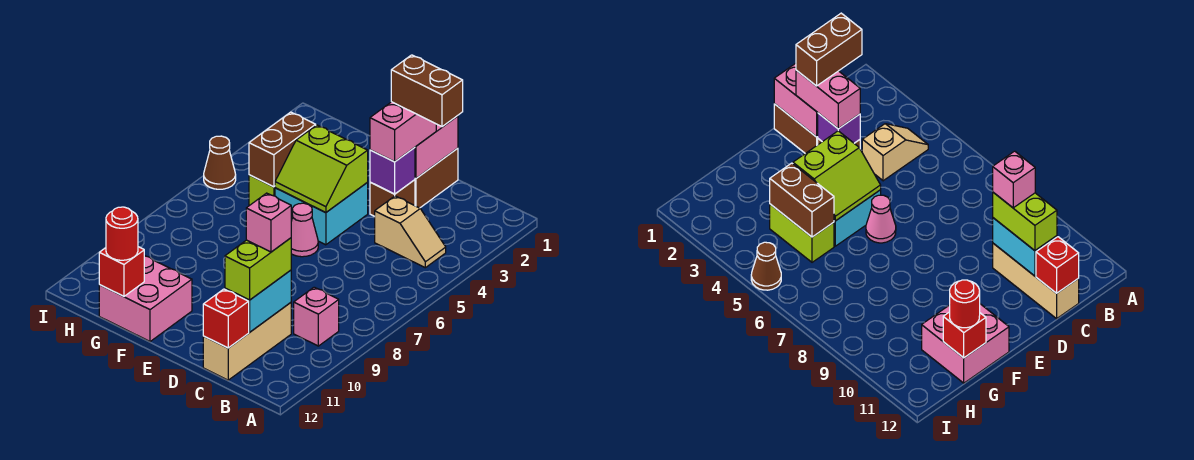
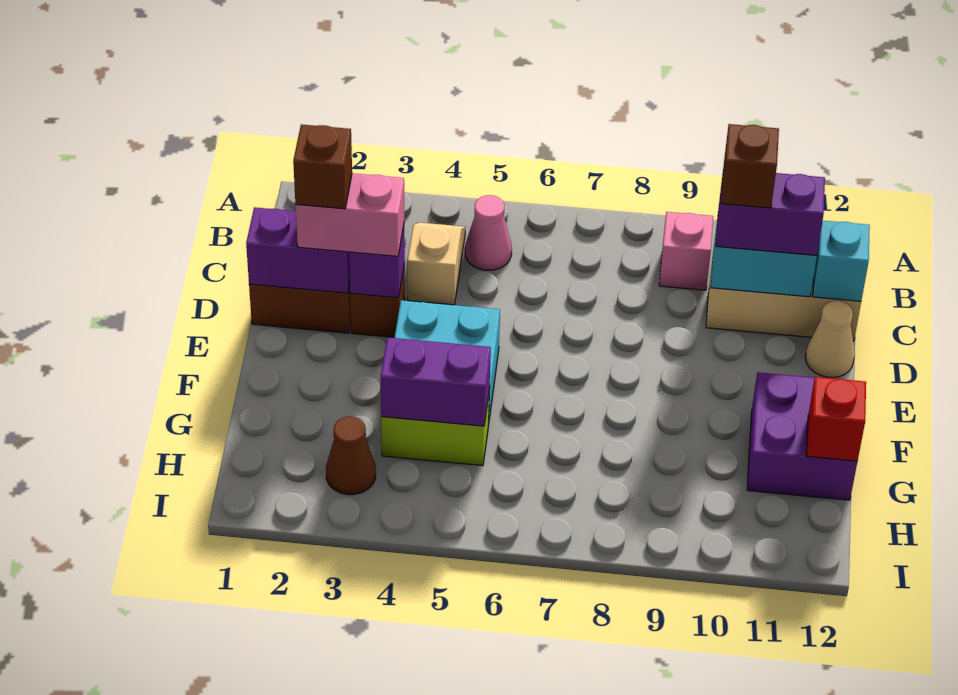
brown brick C2:D2 level 4 -> brown brick D2 level 4
lime brick C10:C11 level 3 -> purple brick C10:C11 level 3
pink brick C10 level 4 -> brown brick C10 level 4
red brick C12 level 2 -> cyan brick C12 level 2
pink brick D1:D2 level 2 -> purple brick D1:D2 level 2
none -> tan cone D12 level 1
lime slope E4:F5 level 2 top 4 -> none
pink cone E6 level 1 -> pink cone B5 level 1
pink brick F11:G12 level 1 -> purple brick F11:G12 level 1
brown brick G4:G5 level 2 -> purple brick G4:G5 level 2
red round brick G12 level 3 -> none
brown cone I5 level 1 -> brown cone H3 level 1

